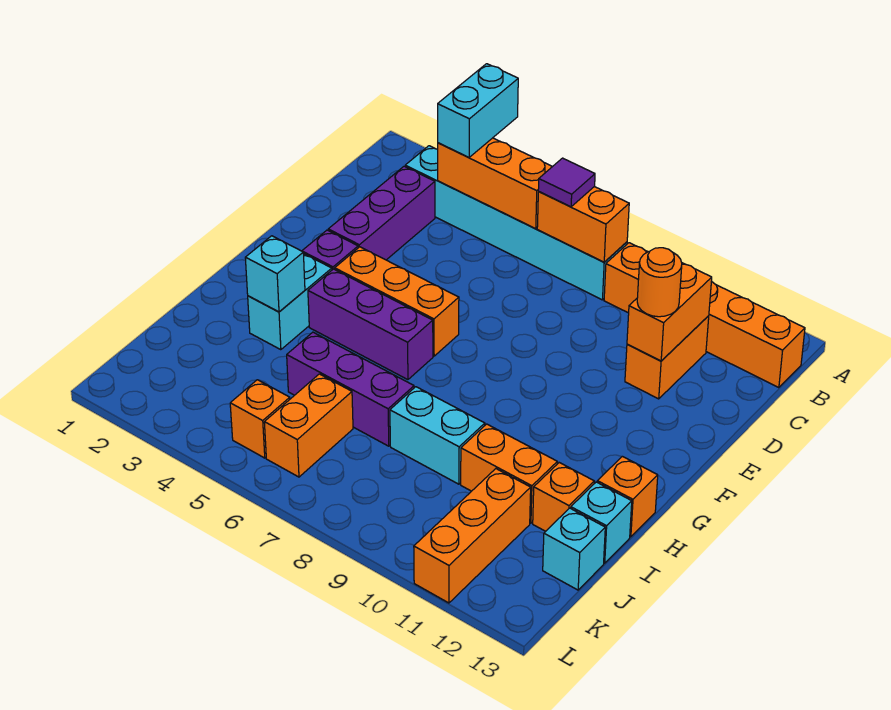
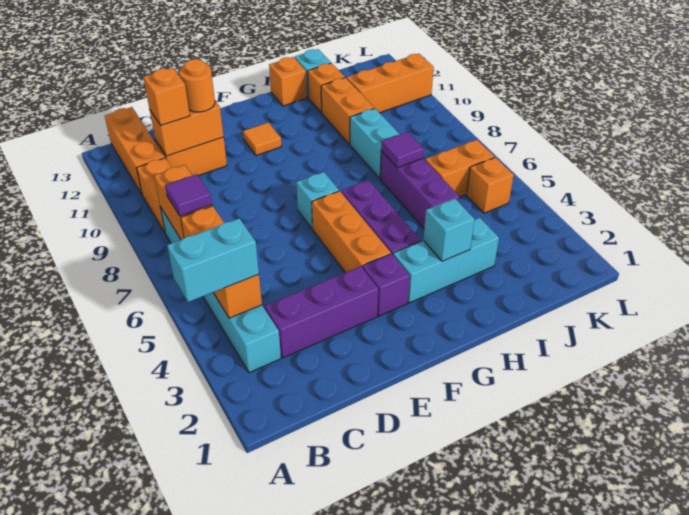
none -> orange brick C11 level 3
none -> orange tile F11 level 1
cyan brick G3:H3 level 1 -> cyan brick G3:I3 level 1
none -> purple tile I7 level 2
cyan brick J13 level 1 -> cyan brick F7 level 1

